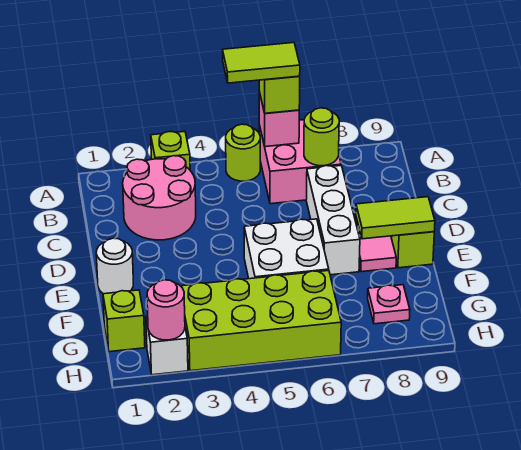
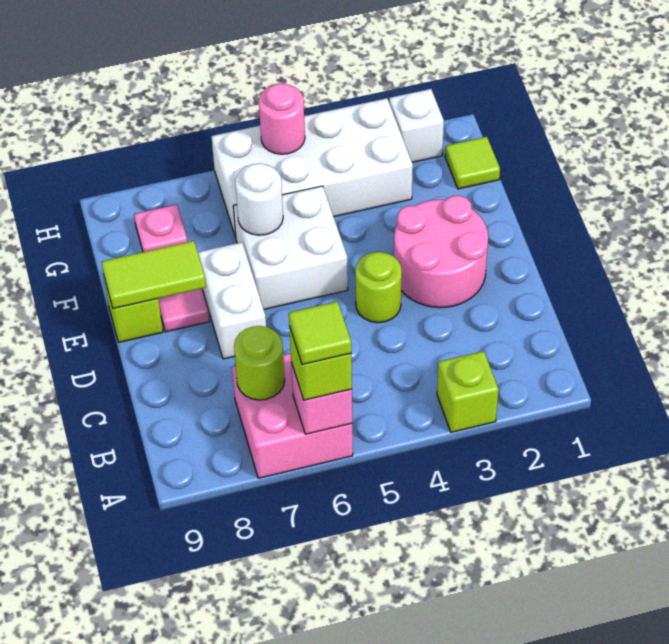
lime round brick A5 level 1 -> lime round brick D4 level 1
lime tile A5:A6 level 4 -> lime tile A6 level 4
pink round brick B2:C3 level 1 -> pink round brick D2:E3 level 1
white brick C7:E7 level 1 -> white brick D7:E7 level 1
white round brick E1 level 1 -> white round brick F6 level 2
lime brick G1 level 1 -> lime tile G1 level 1
lime brick G3:H6 level 1 -> white brick G3:H6 level 1
pink round brick H2 level 2 -> pink round brick H5 level 2

